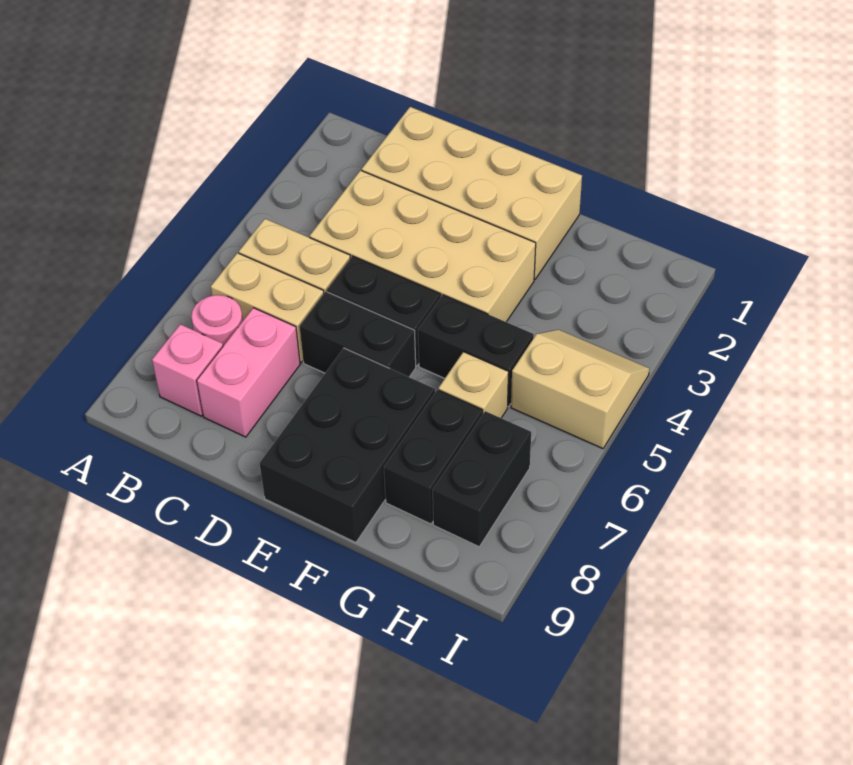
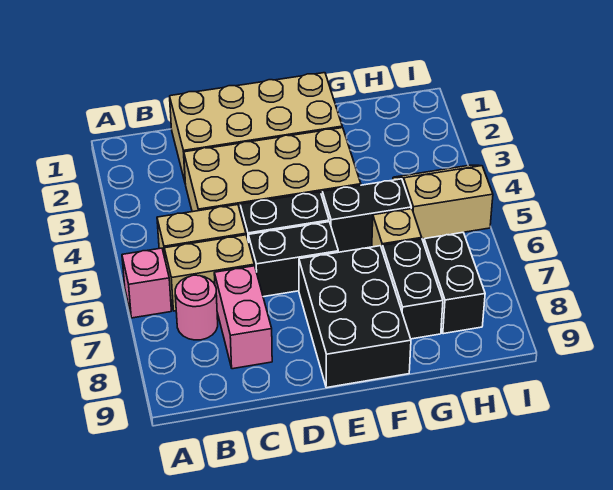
pink brick B8 level 1 -> pink brick A6 level 1

